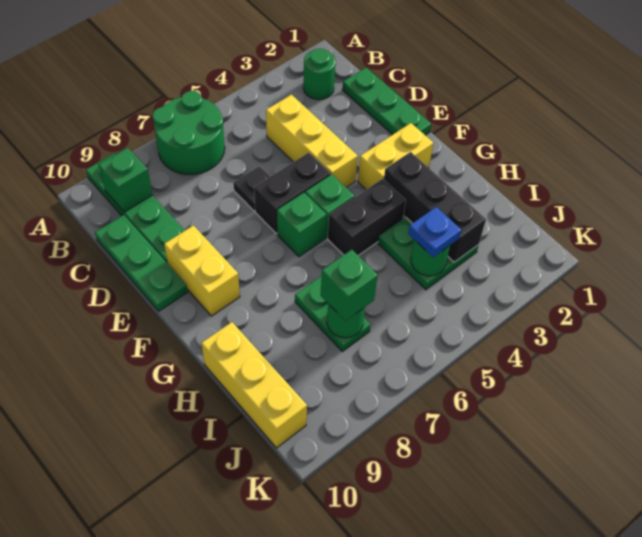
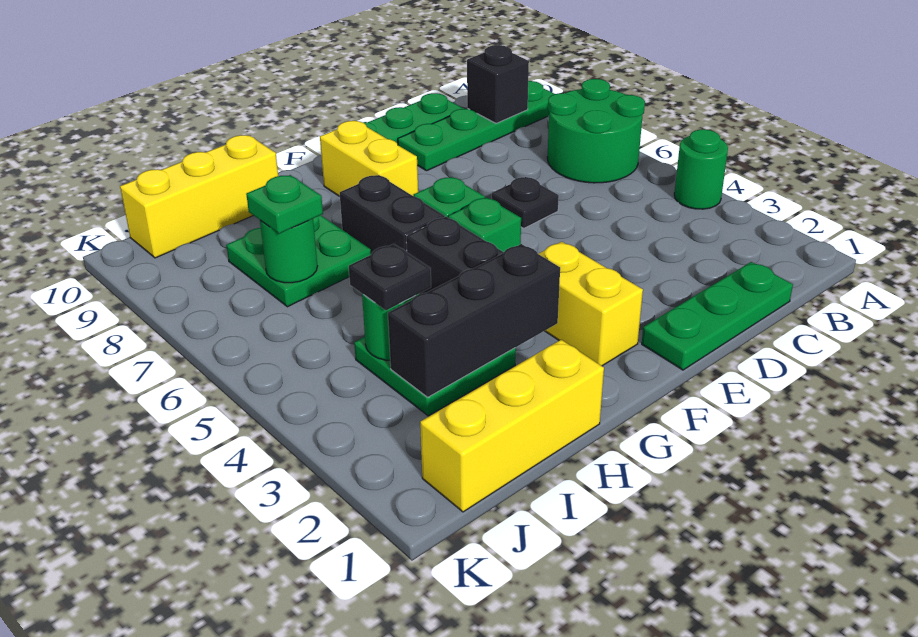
green round brick B2 level 1 -> green round brick A4 level 1
green brick B9 level 2 -> black brick B9 level 2
yellow brick C4:E4 level 1 -> yellow brick H1:J1 level 1
black brick E5:E6 level 1 -> black brick G6:G7 level 1
yellow brick E9:F9 level 1 -> yellow brick F8:F9 level 1
green plate H7:I7 level 1 -> green plate H7:I8 level 1
blue plate I4 level 3 -> black plate I4 level 3
green brick I7 level 3 -> green plate I7 level 3

